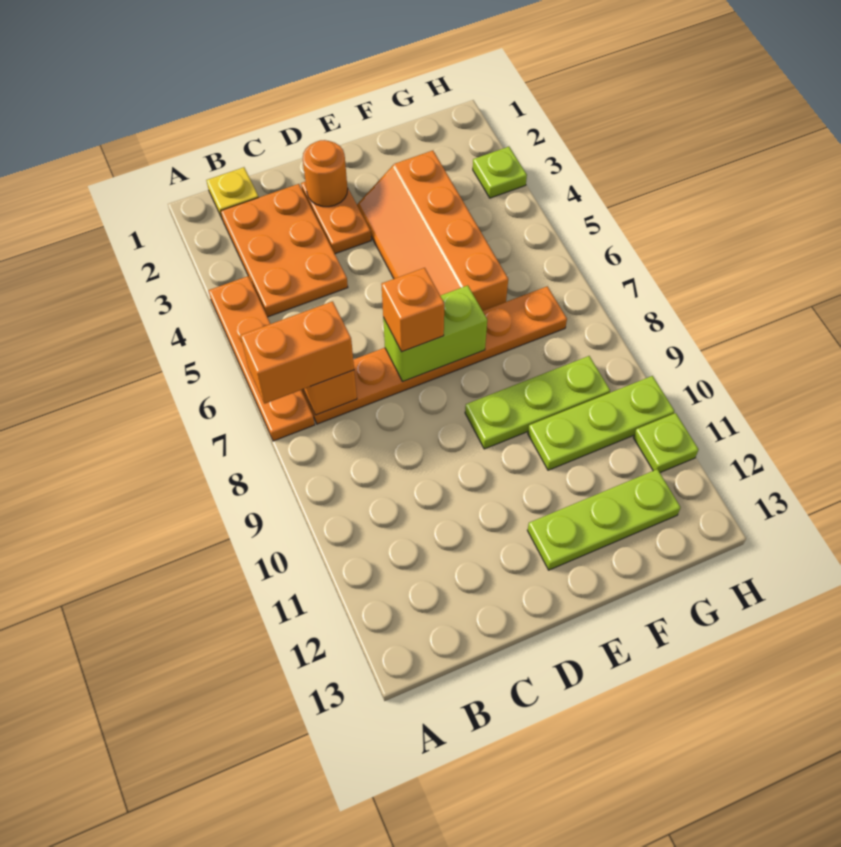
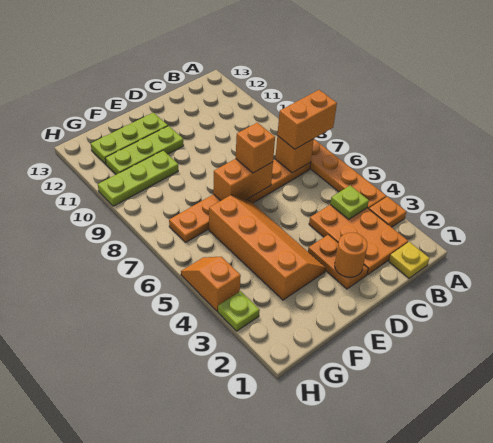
none -> orange plate A3 level 1
lime brick D7:E7 level 2 -> orange brick D7:E7 level 2
lime plate E9:G9 level 1 -> lime plate E11:G11 level 1
none -> orange slope H4:H5 level 1 top 4
lime plate H11 level 1 -> lime plate B4 level 2

